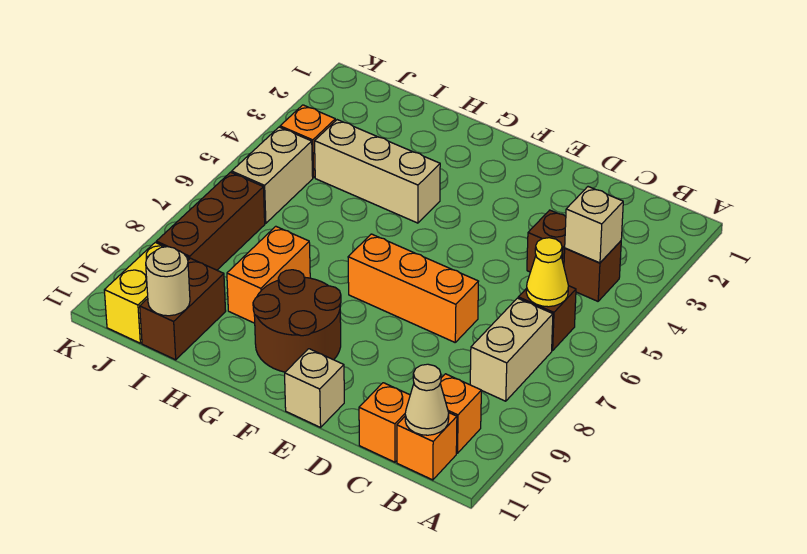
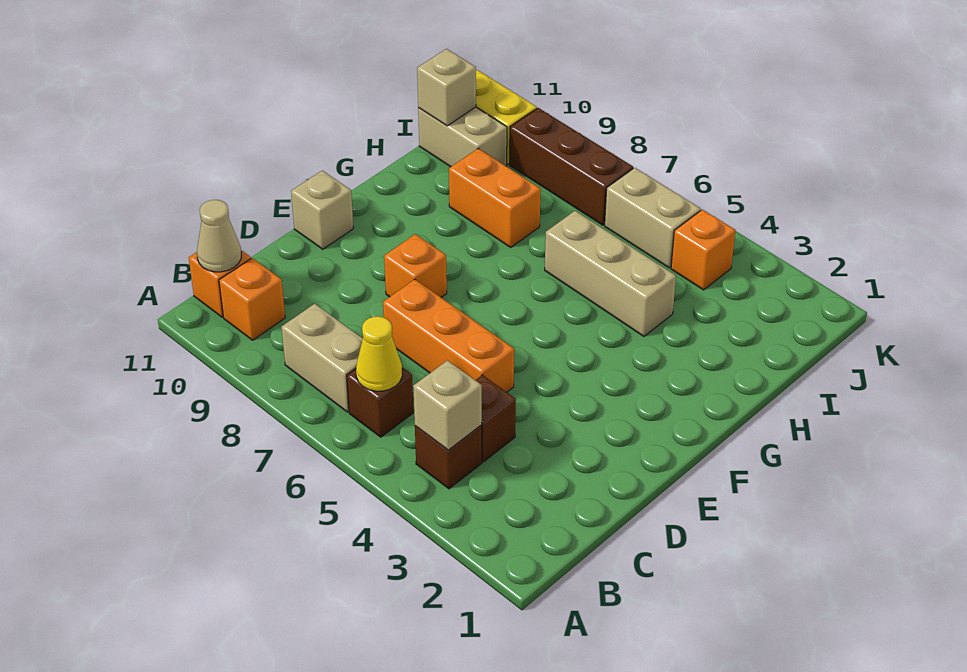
orange brick C11 level 1 -> orange brick E8 level 1
orange brick D7:F7 level 1 -> orange brick D5:D7 level 1
brown round brick F9:G10 level 1 -> none
tan brick G4:I4 level 1 -> tan brick H4:H6 level 1
brown brick I10:I11 level 1 -> tan brick I10:I11 level 1
tan round brick I11 level 2 -> tan brick I11 level 2

